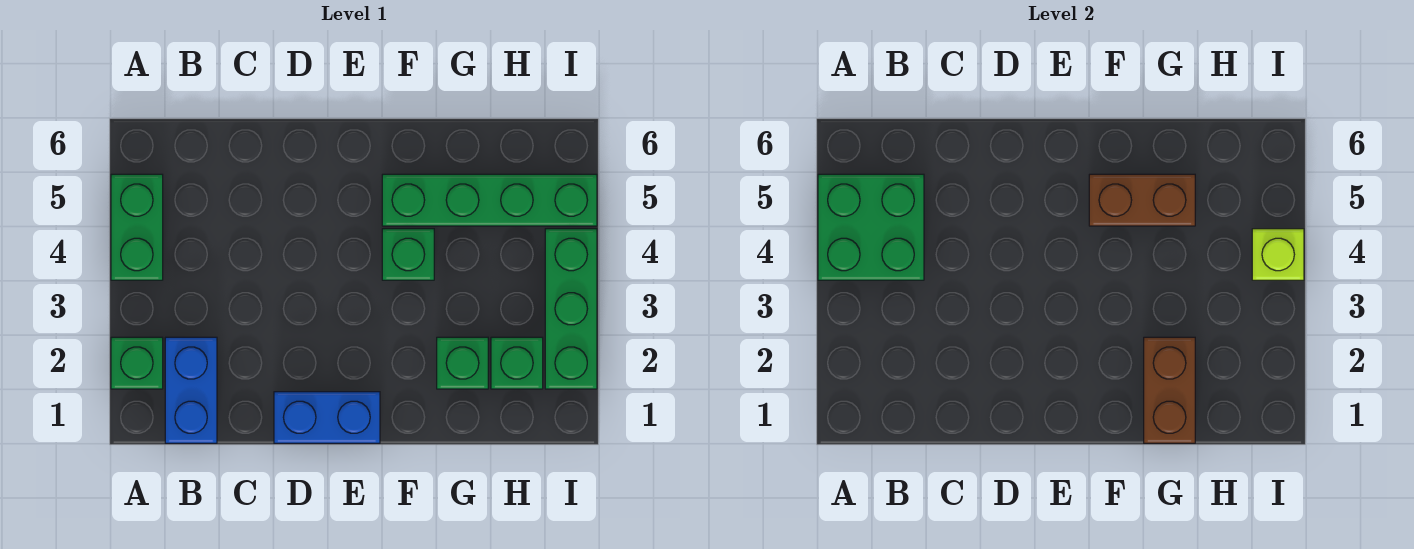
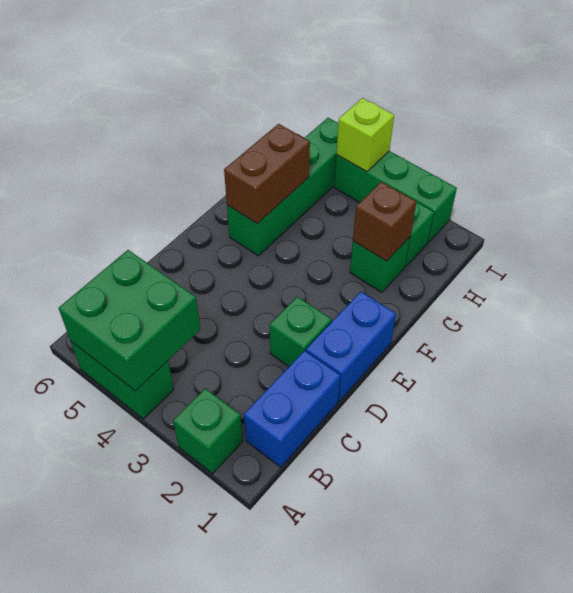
blue brick B1:B2 level 1 -> blue brick B1:C1 level 1
green brick F4 level 1 -> green brick D2 level 1
brown brick G1:G2 level 2 -> brown brick G2 level 2

